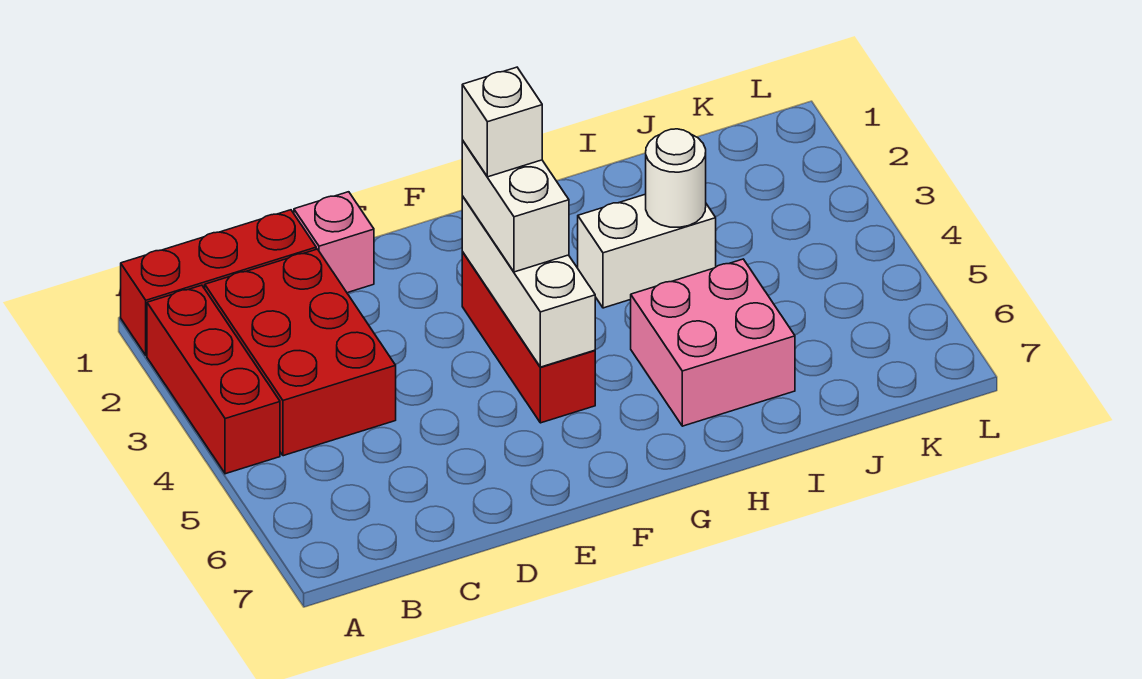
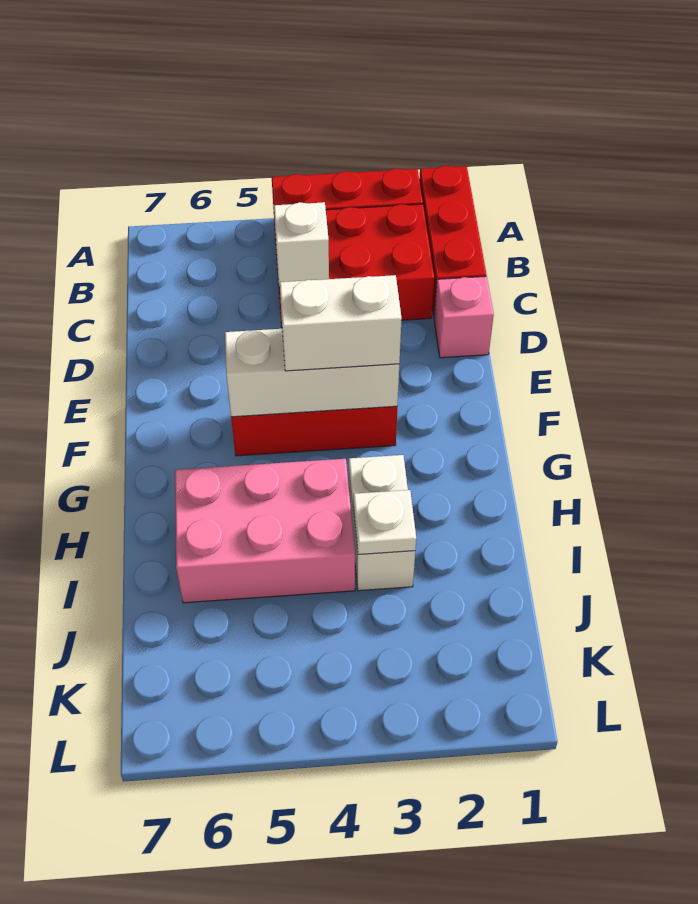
white brick F3 level 4 -> white brick C4 level 2
pink brick H5:I6 level 1 -> pink brick H4:I6 level 1
white round brick I3 level 2 -> white plate I3 level 2

